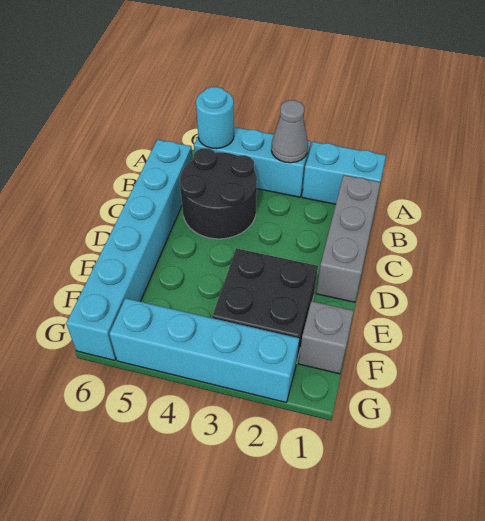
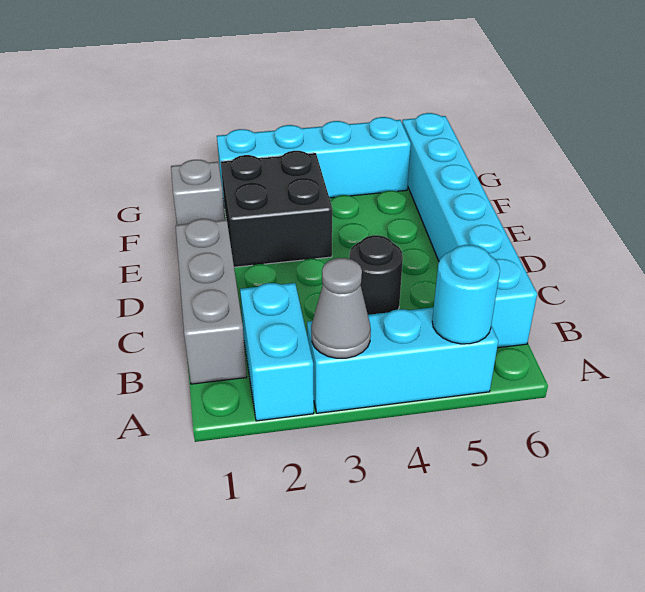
cyan brick A1:A2 level 1 -> cyan brick A2:B2 level 1
black round brick B4:C5 level 1 -> black round brick C4 level 1

